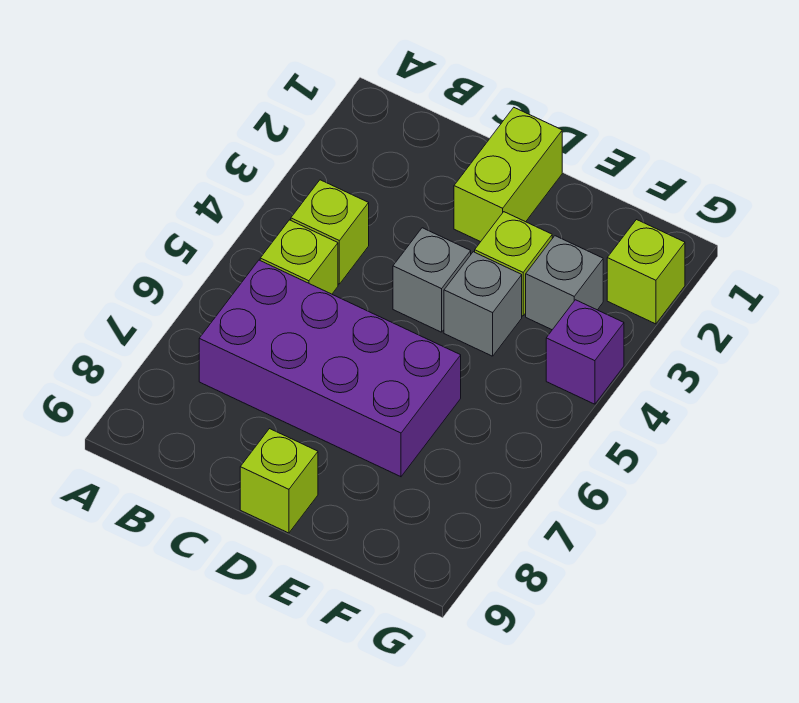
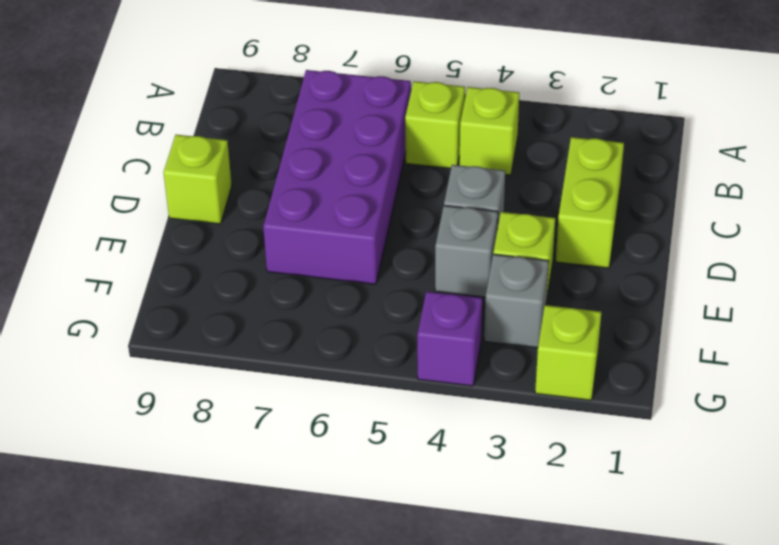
lime brick D1:D2 level 1 -> lime brick C2:D2 level 1

